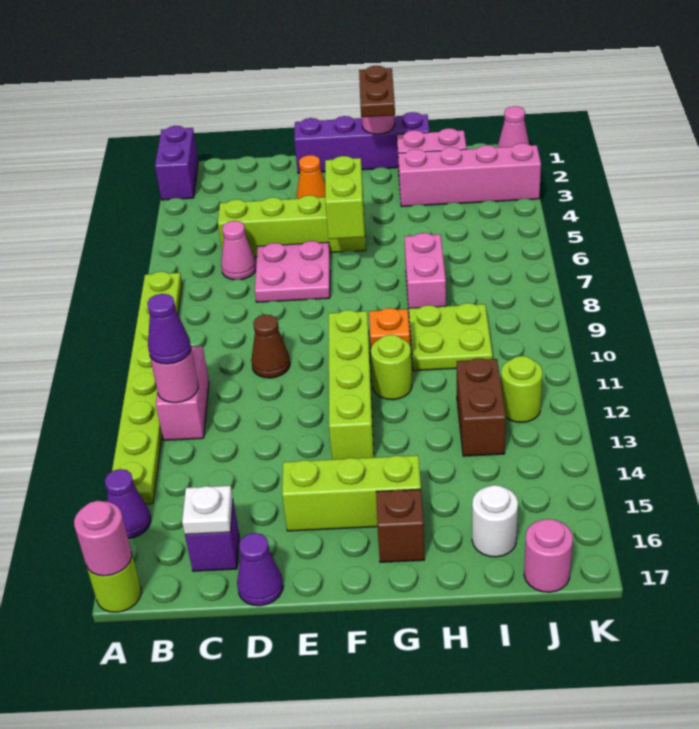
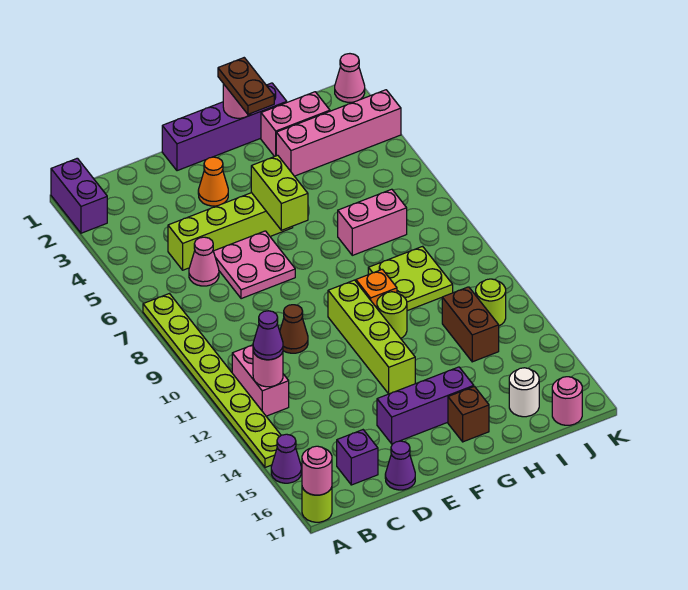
white plate C16 level 2 -> none
lime brick E15:G15 level 1 -> purple brick E15:G15 level 1
pink brick H7:H8 level 1 -> pink brick H7:I7 level 1

